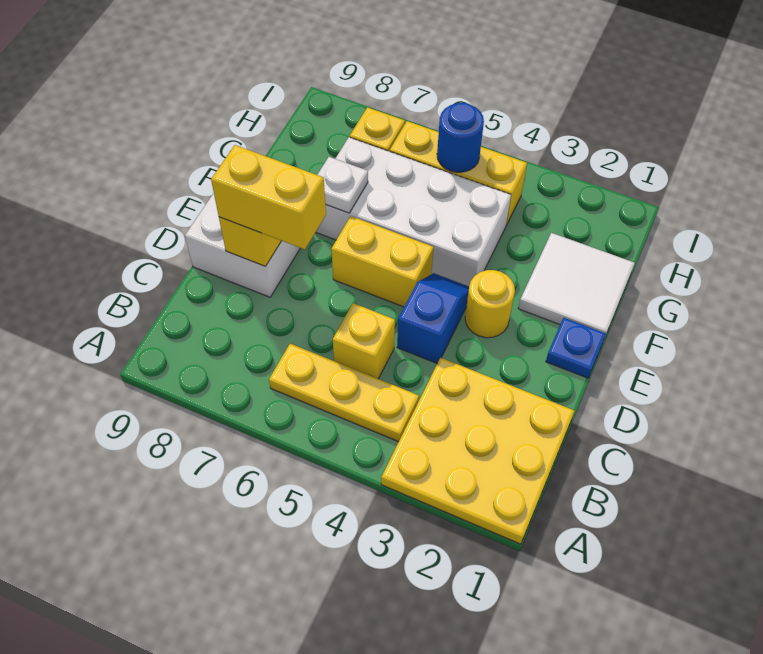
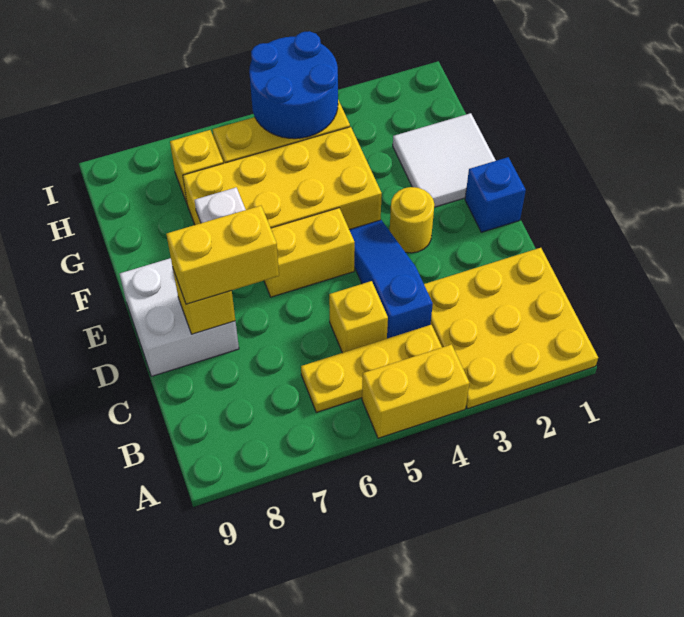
none -> yellow brick A4:A5 level 1
blue slope D4:E4 level 1 top D -> blue slope C4:E4 level 1 top C
blue plate E1 level 1 -> blue brick E1 level 1
white brick F4:G7 level 1 -> yellow brick F4:G7 level 1
blue round brick H5 level 2 -> blue round brick H4:I5 level 2

